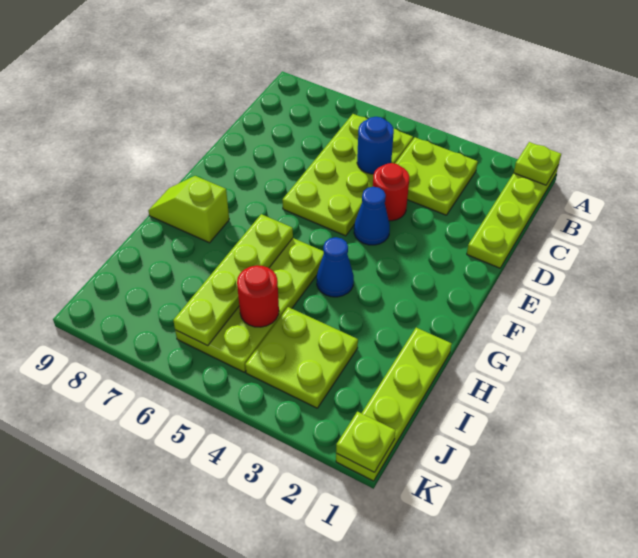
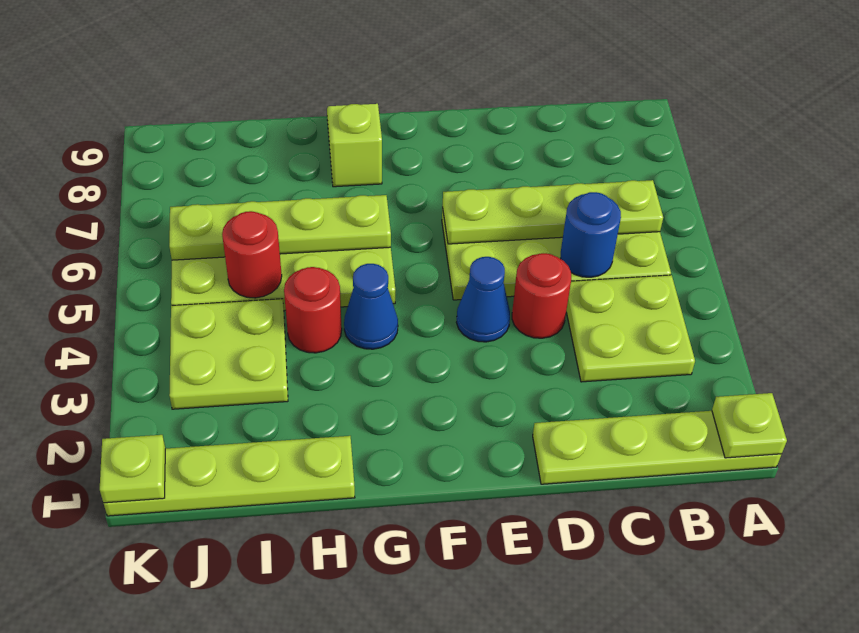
none -> lime plate B6:E6 level 2
none -> red round brick H4 level 1

